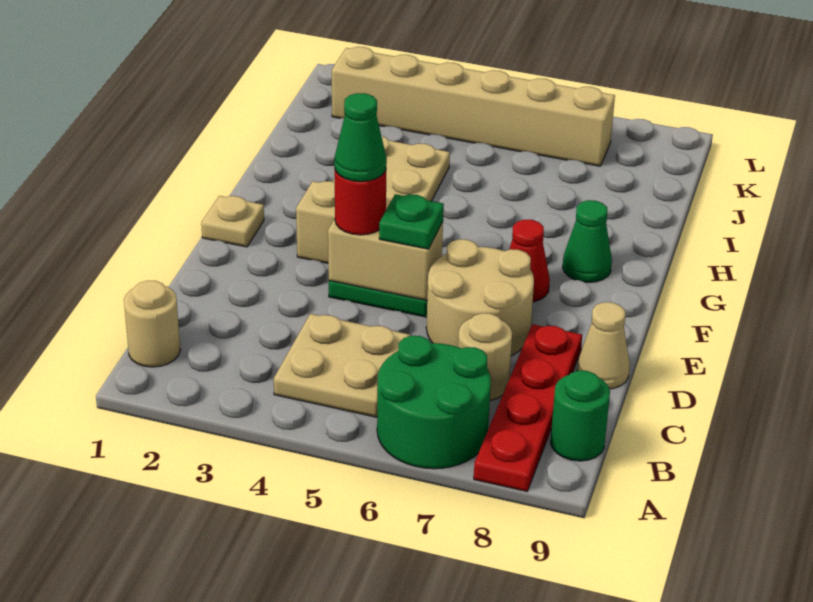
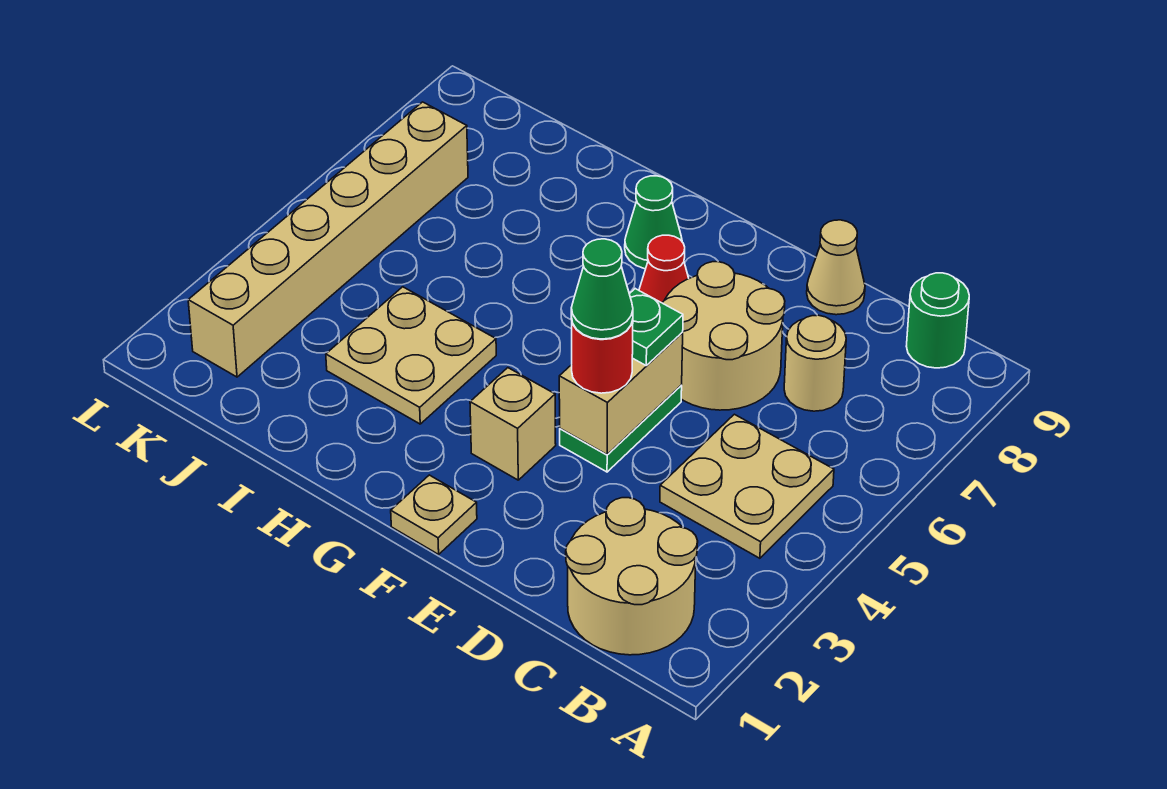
green round brick A6:B7 level 1 -> none
red plate A8:D8 level 1 -> none
tan round brick B1 level 1 -> tan round brick B1:C2 level 1

